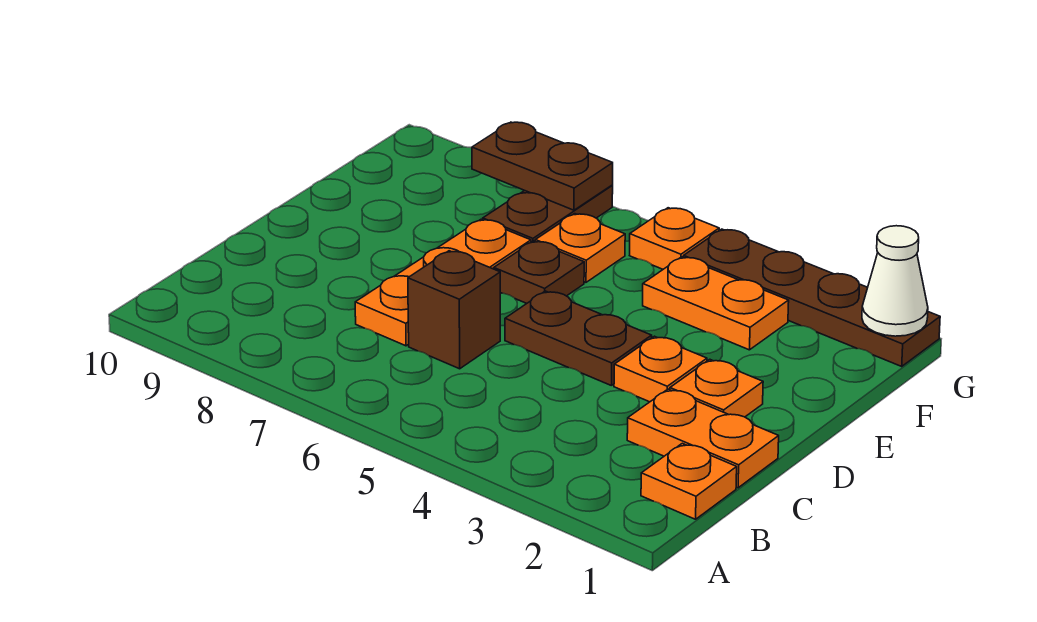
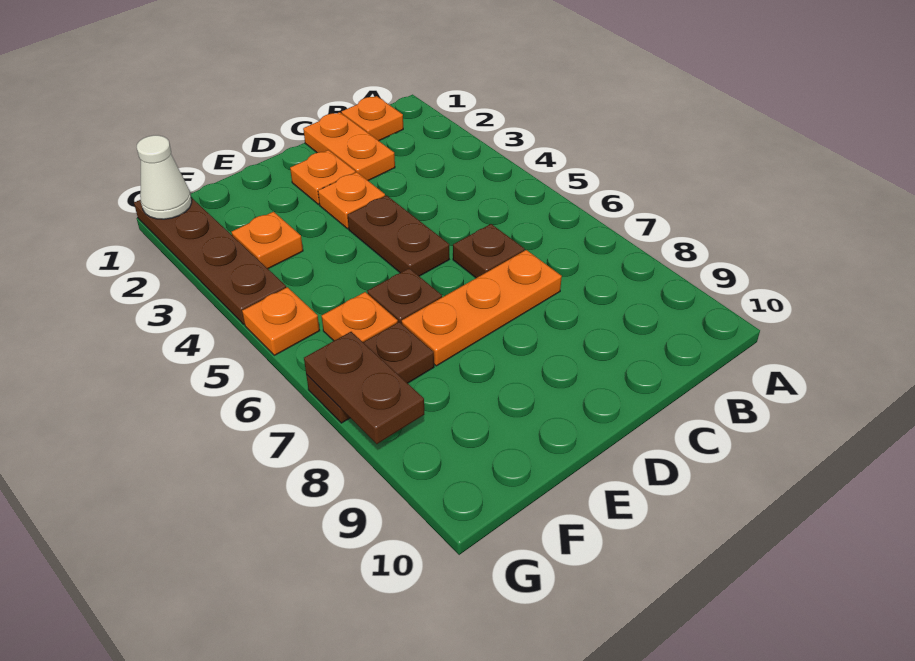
brown brick C6 level 1 -> brown plate C6 level 1
orange plate F3:F4 level 1 -> orange plate F3 level 1

